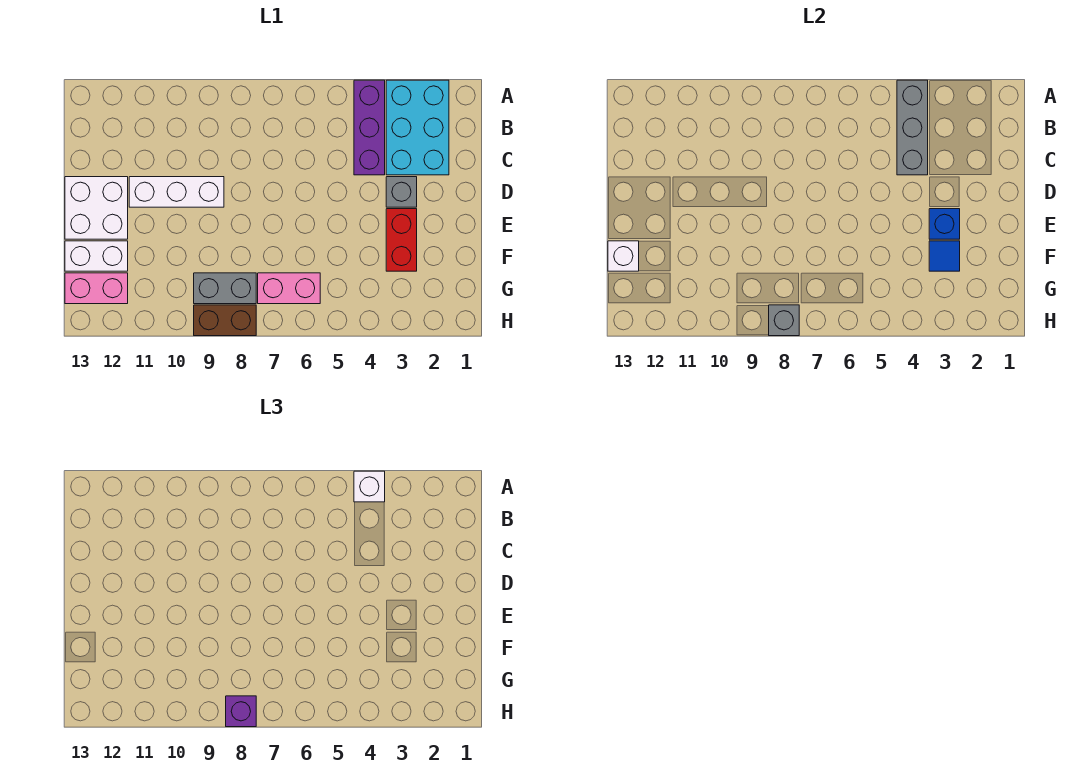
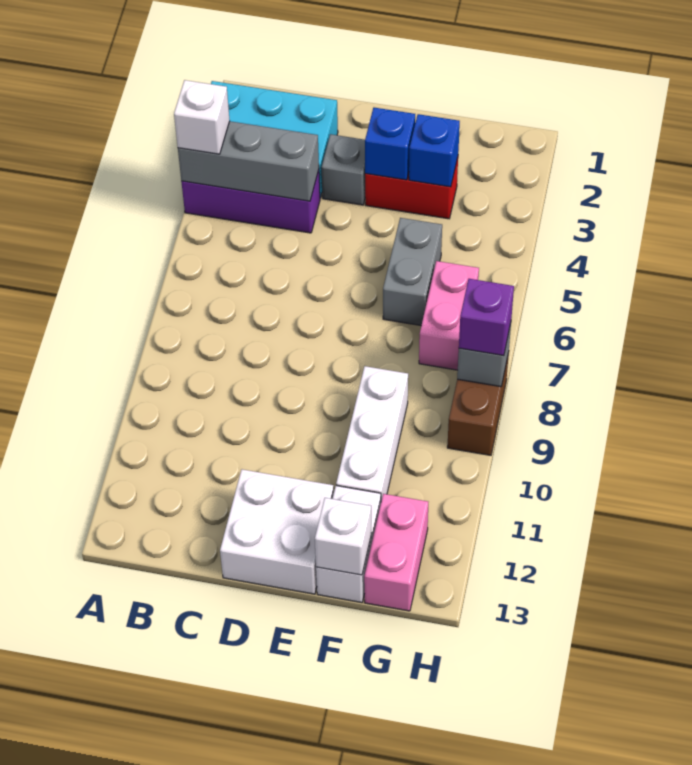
white brick D9:D11 level 1 -> white brick F9:F11 level 1
blue tile F3 level 2 -> blue brick F3 level 2
grey brick G8:G9 level 1 -> grey brick F5:F6 level 1

